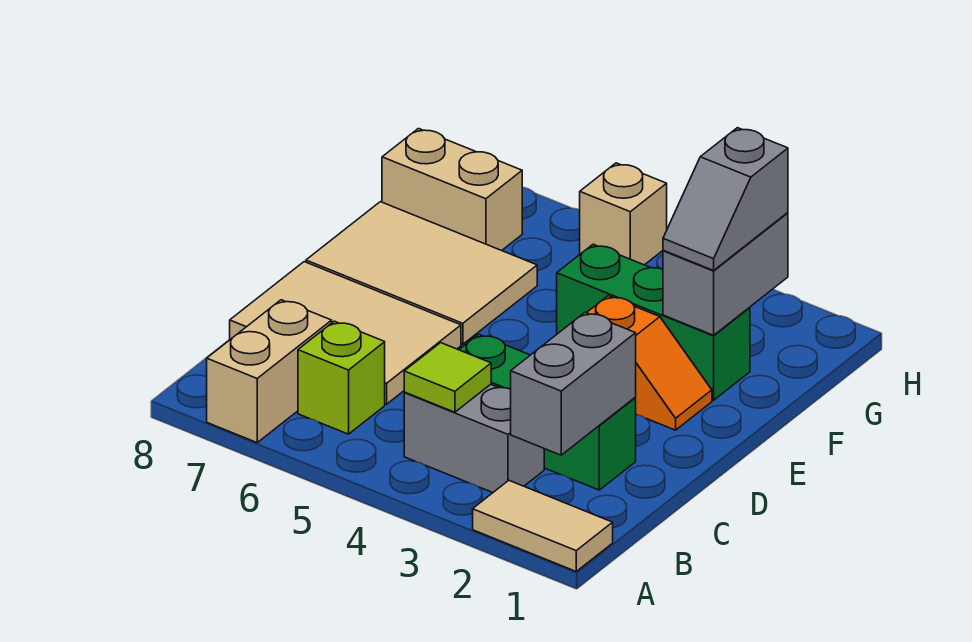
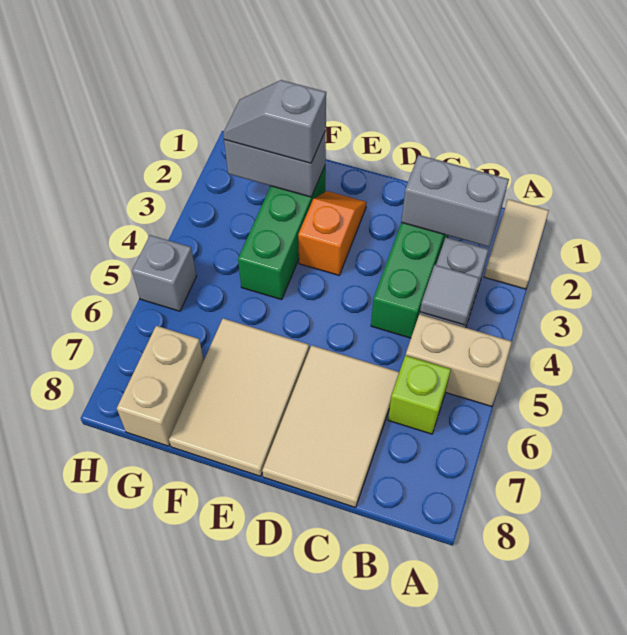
tan brick A7:B7 level 1 -> tan brick A5:B5 level 1
lime tile B4 level 2 -> grey tile B4 level 2
grey slope F2:G2 level 3 top G -> grey slope F2:G2 level 3 top F
tan brick H5 level 1 -> grey brick H5 level 1

